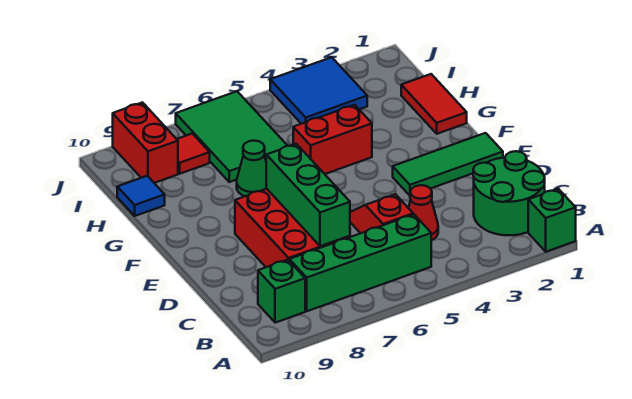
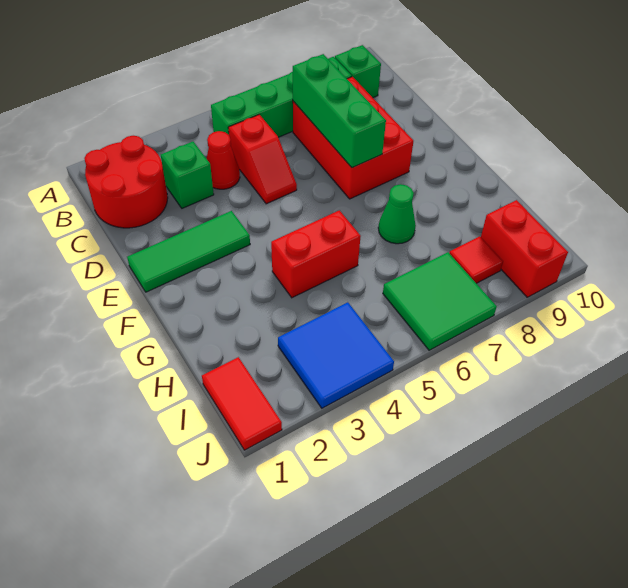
green brick A1 level 1 -> green brick C3 level 1
green round brick B1:C2 level 1 -> red round brick B1:C2 level 1
red tile G1:H1 level 1 -> red tile I1:J1 level 1
green tile H6:J7 level 1 -> green tile I6:J7 level 1
blue tile H10 level 1 -> none

